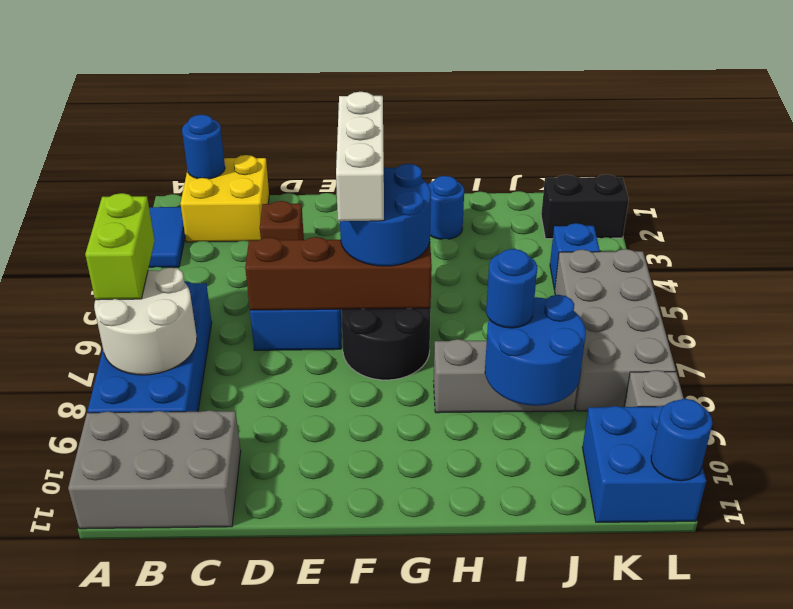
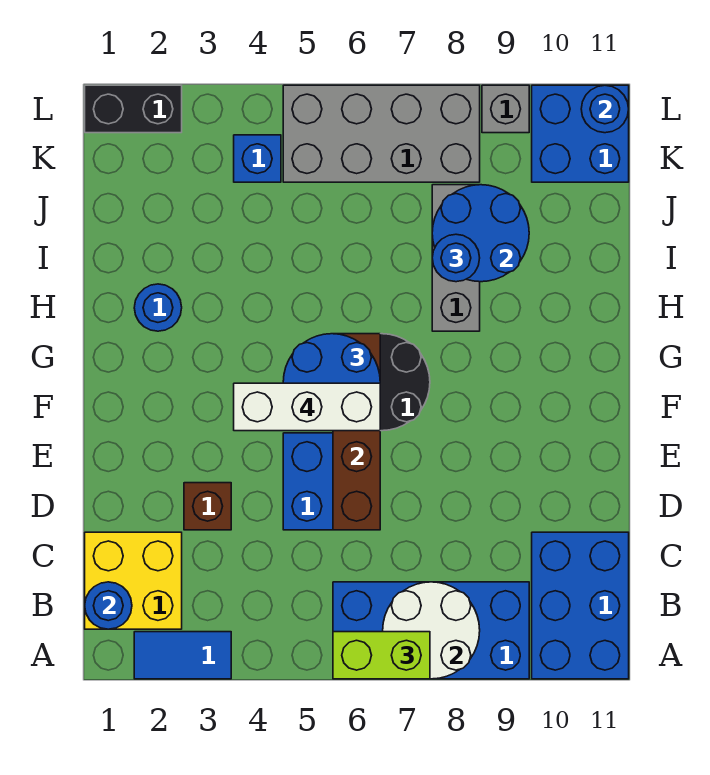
grey brick A10:C11 level 1 -> blue brick A10:C11 level 1
black brick K2:L2 level 1 -> black brick L1:L2 level 1

